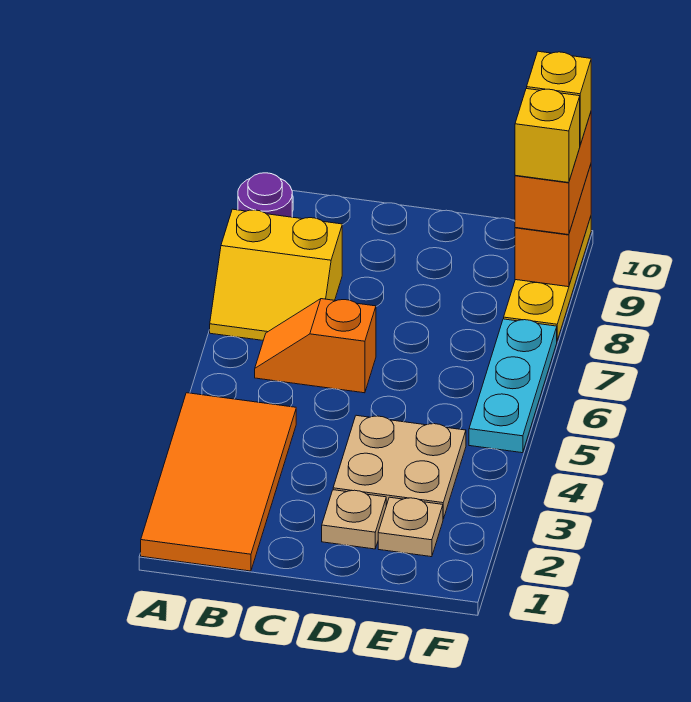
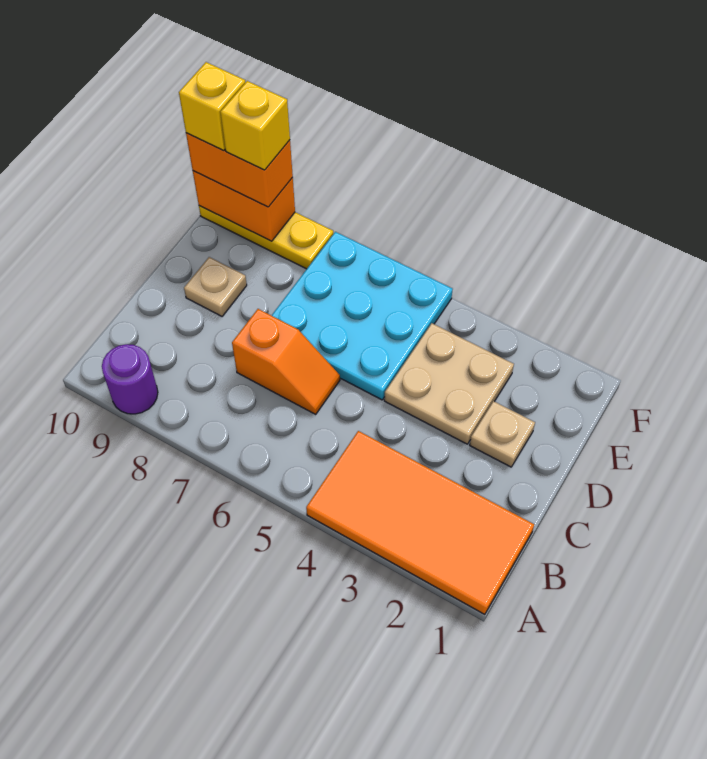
yellow slope A7:B8 level 1 top 8 -> none
orange slope B6:C6 level 1 top C -> orange slope C6:C7 level 1 top 7
tan plate E2 level 1 -> tan plate D9 level 1
cyan plate F5:F7 level 1 -> cyan plate D5:F7 level 1

